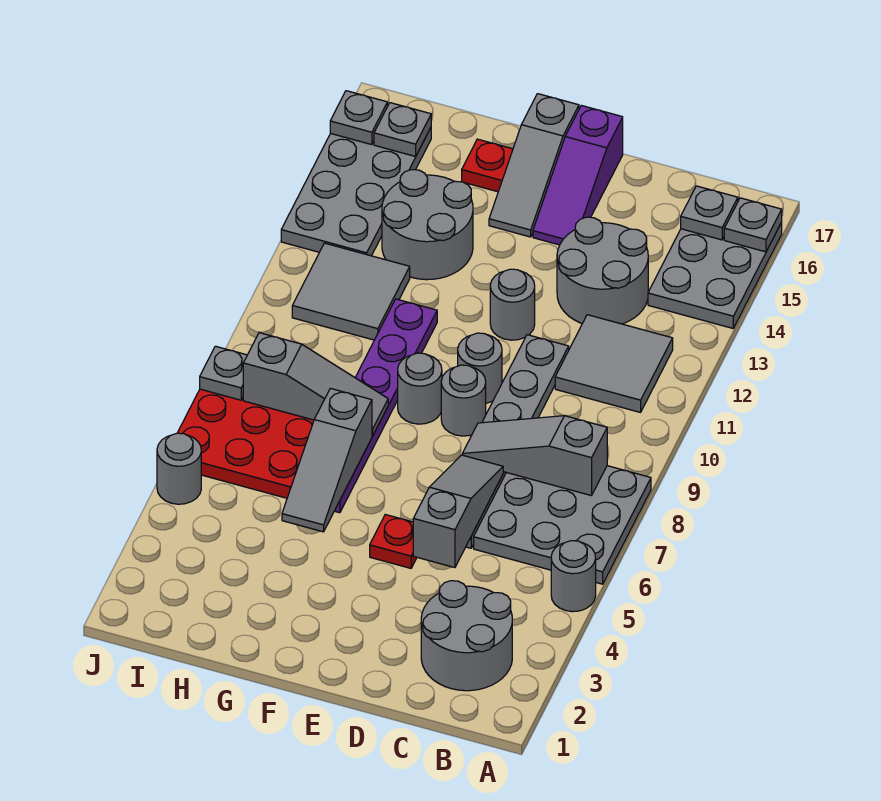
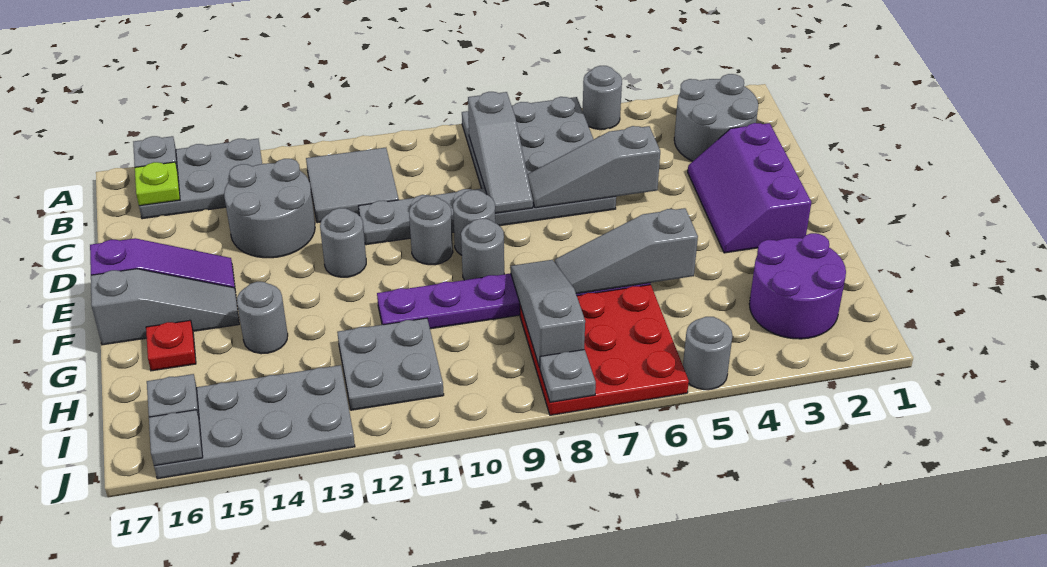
grey plate B16 level 2 -> lime plate B16 level 2
none -> purple slope D2:F3 level 1 top 2
red plate E5 level 1 -> none
grey slope G5:G7 level 2 top 7 -> grey slope G5:G7 level 2 top 5
grey round brick G13:H14 level 1 -> grey round brick G14 level 1
none -> purple round brick H2:I3 level 1
grey tile H11:I12 level 1 -> grey plate H11:I12 level 1

